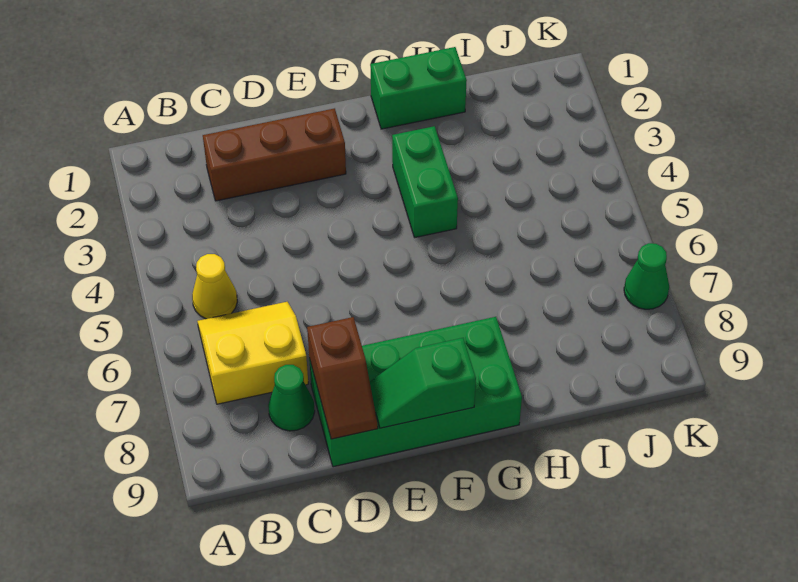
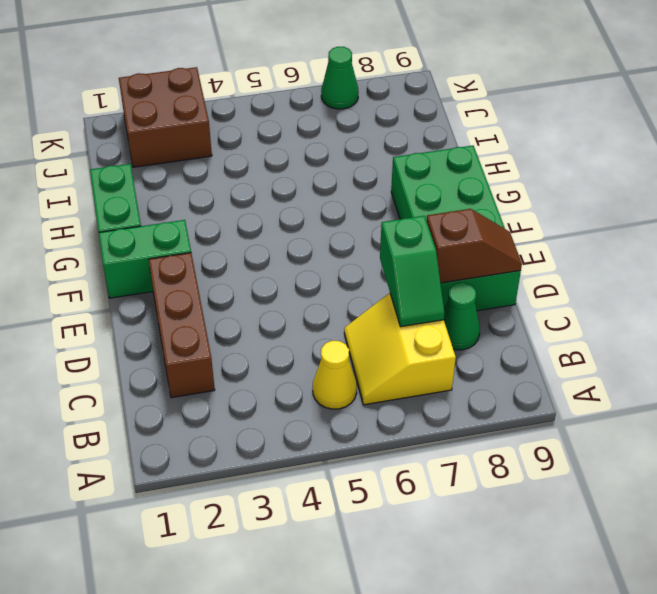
green slope E9:F9 level 2 top F -> green slope C7:D7 level 2 top D
green brick G3:G4 level 1 -> green brick F1:F2 level 1
none -> brown brick J2:K3 level 1

